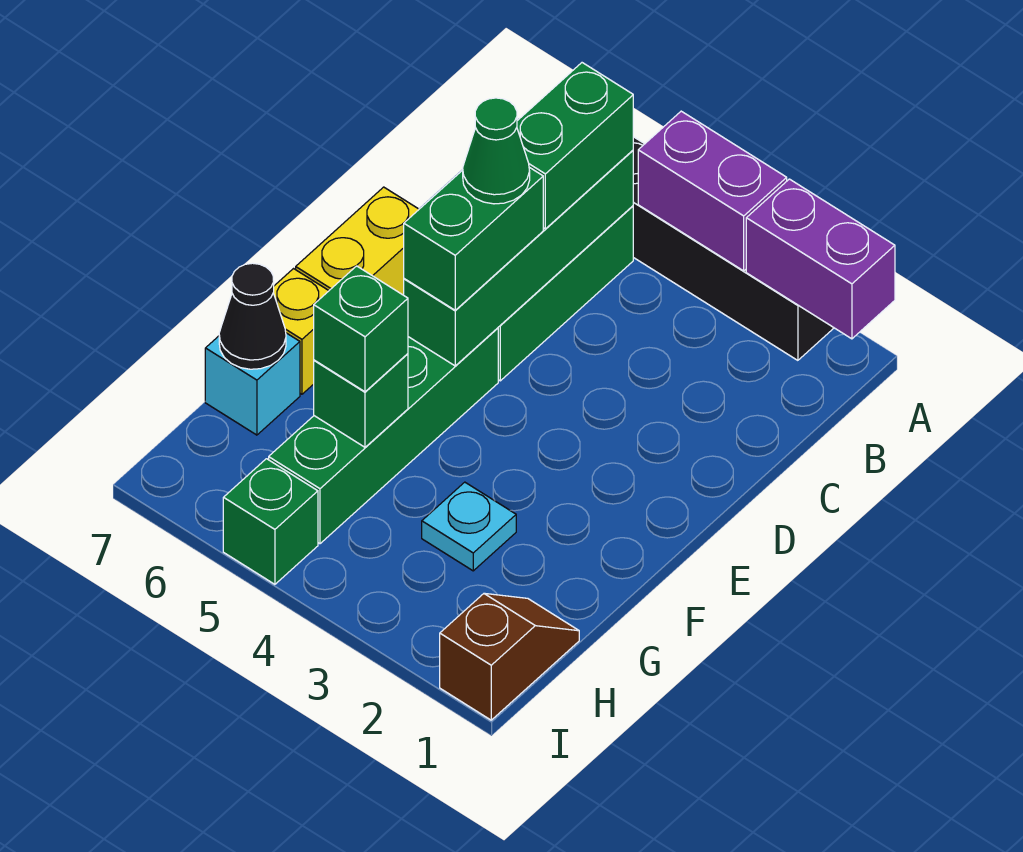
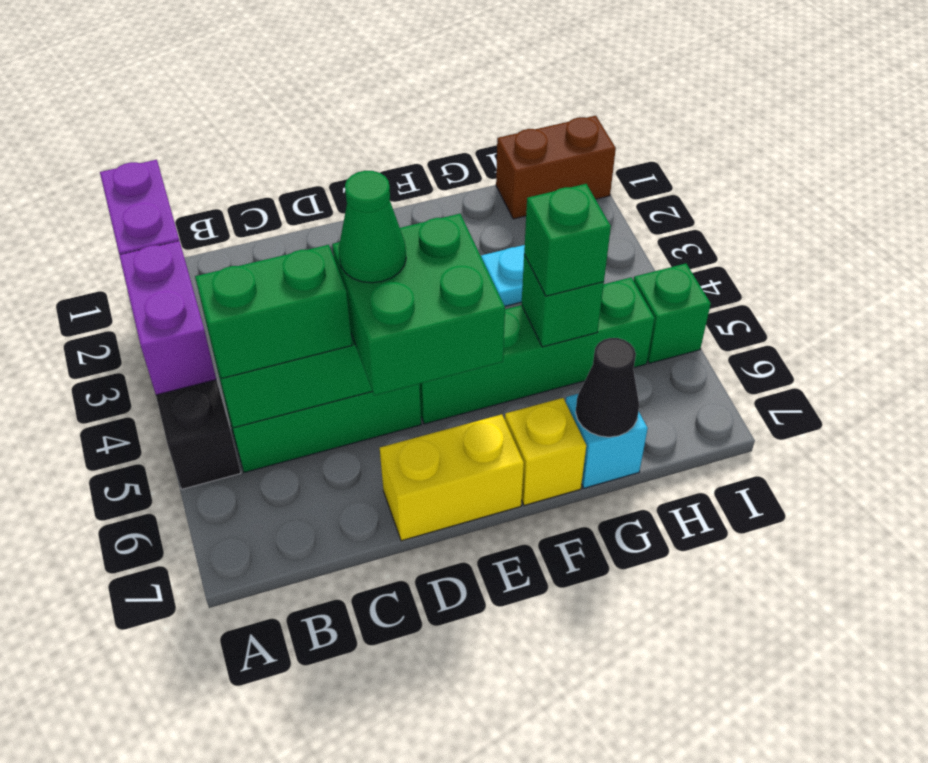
green brick D5:E5 level 3 -> green brick D5:E6 level 3
brown slope H1:I1 level 1 top I -> brown brick H1:I1 level 1

